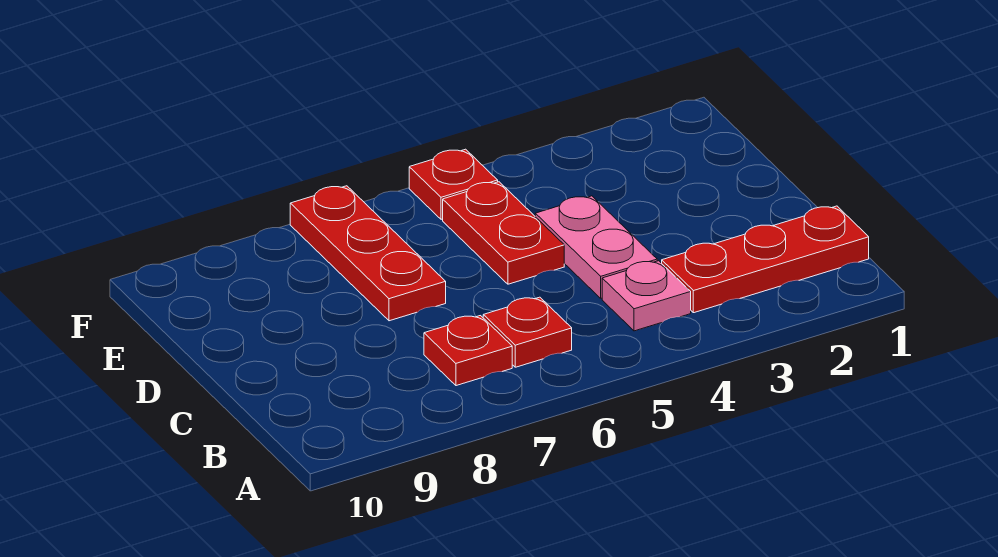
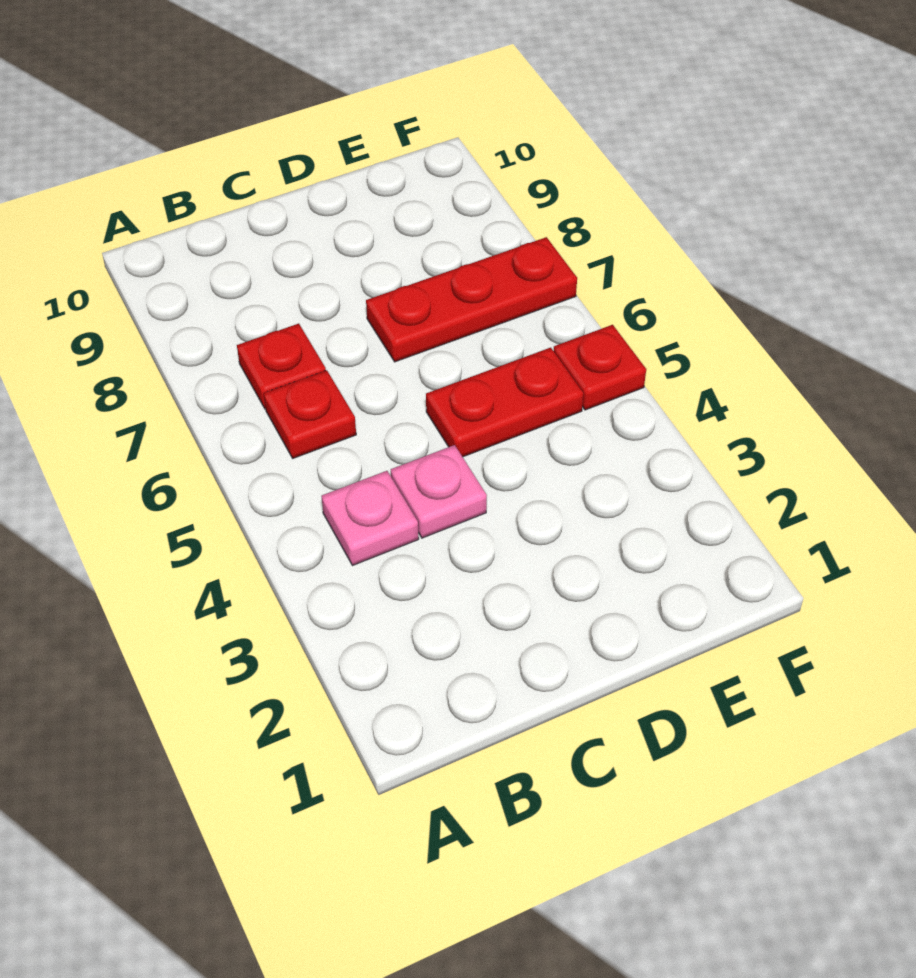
red plate B1:B3 level 1 -> none
pink plate C4:D4 level 1 -> pink plate C4 level 1

